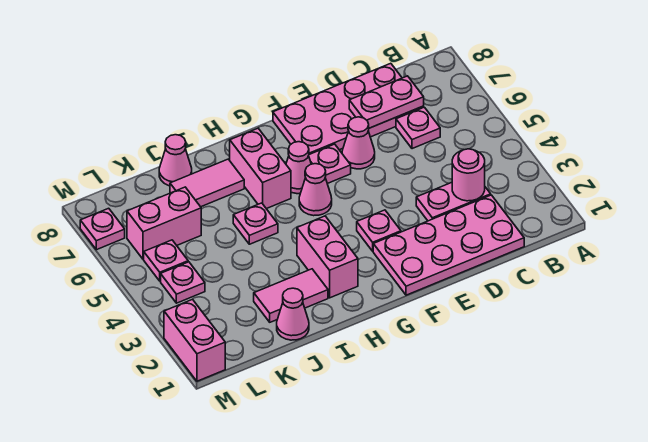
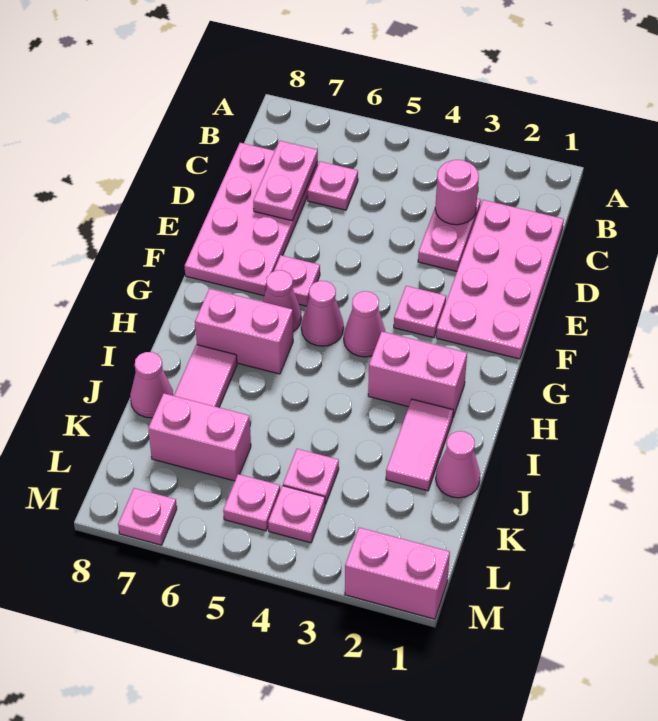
pink cone E6 level 1 -> pink cone G4 level 1
pink plate I5 level 1 -> pink plate K4 level 1
pink brick K6:L6 level 1 -> pink brick K6:K7 level 1

